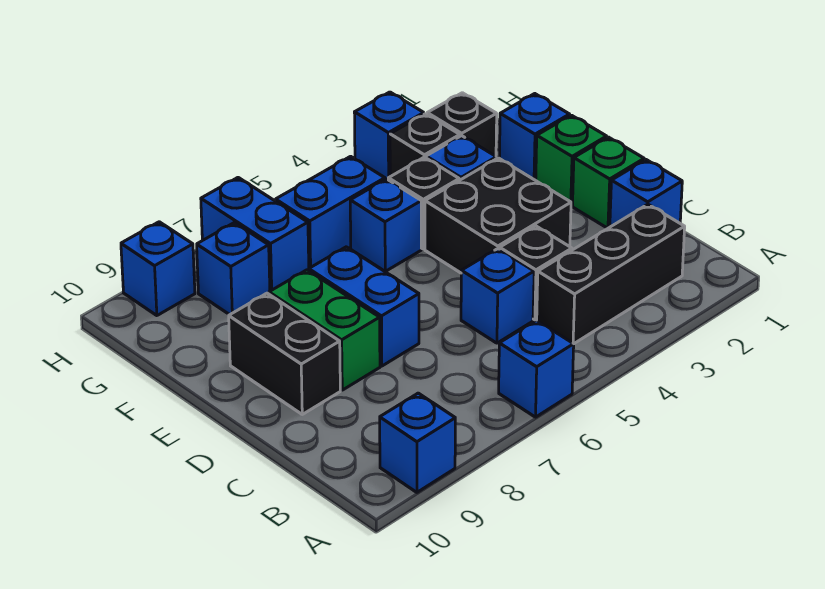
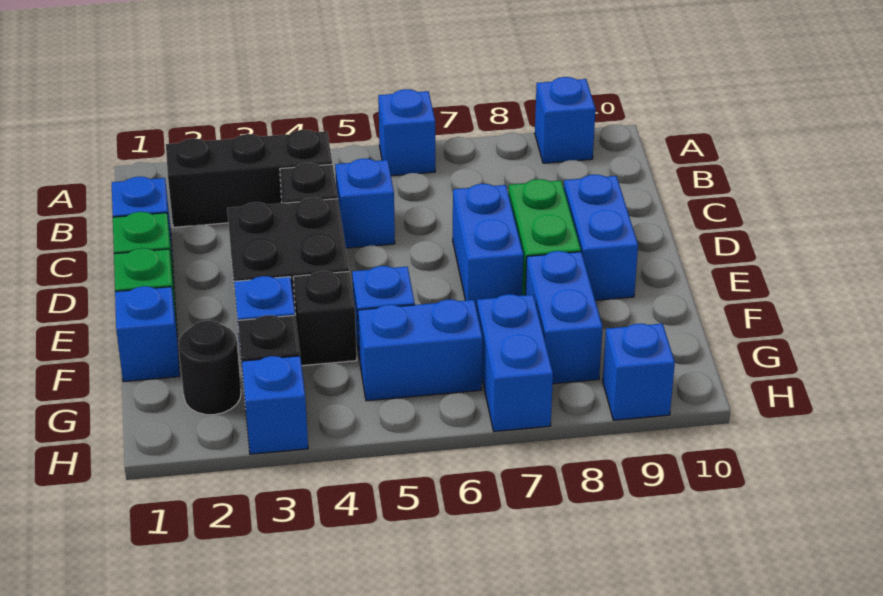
black brick D9:E9 level 1 -> blue brick D9:E9 level 1
black brick G2 level 1 -> black round brick G2 level 1
blue brick G8 level 1 -> blue brick F8:G8 level 1

